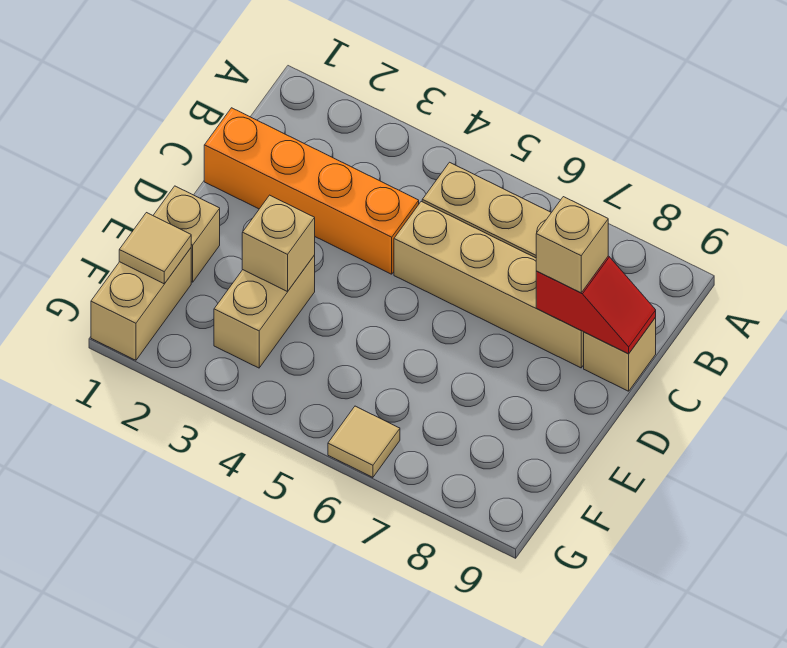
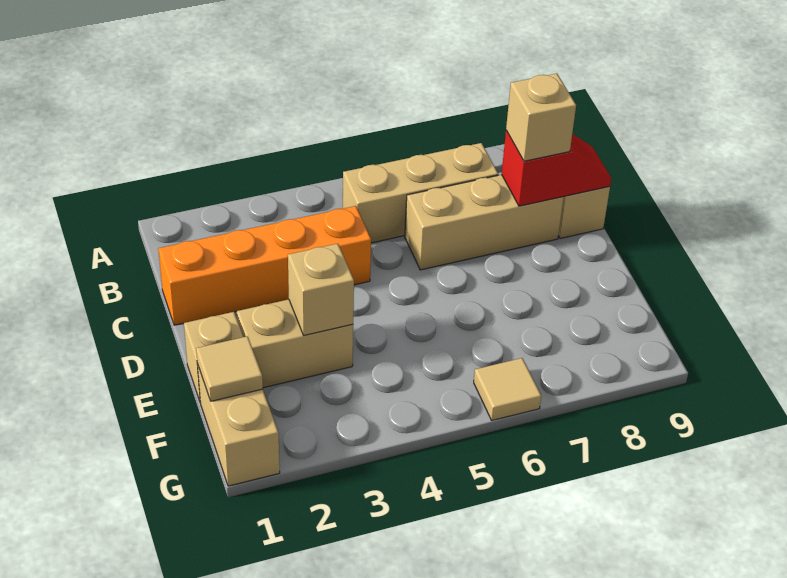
tan brick C5:C8 level 1 -> tan brick C6:C8 level 1
tan brick E3:F3 level 1 -> tan brick E2:E3 level 1

